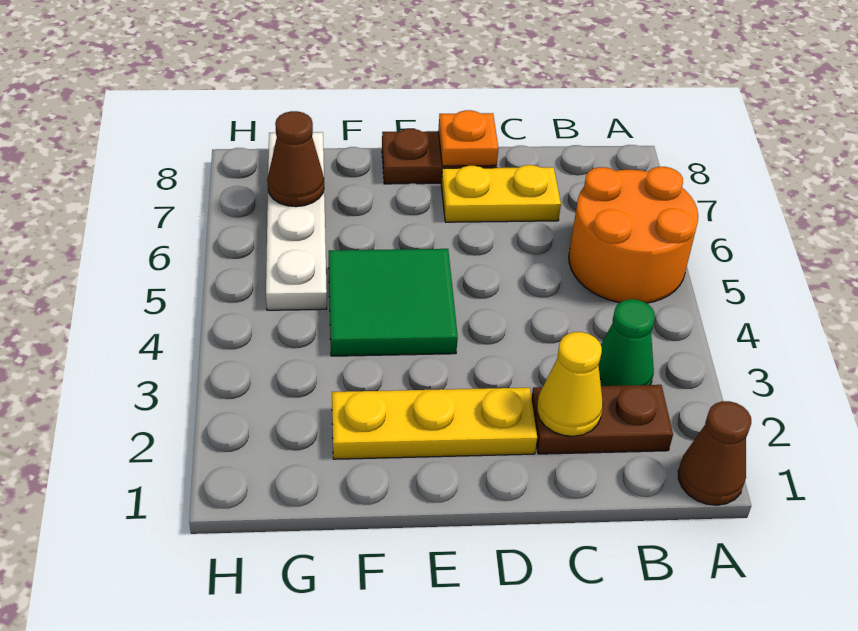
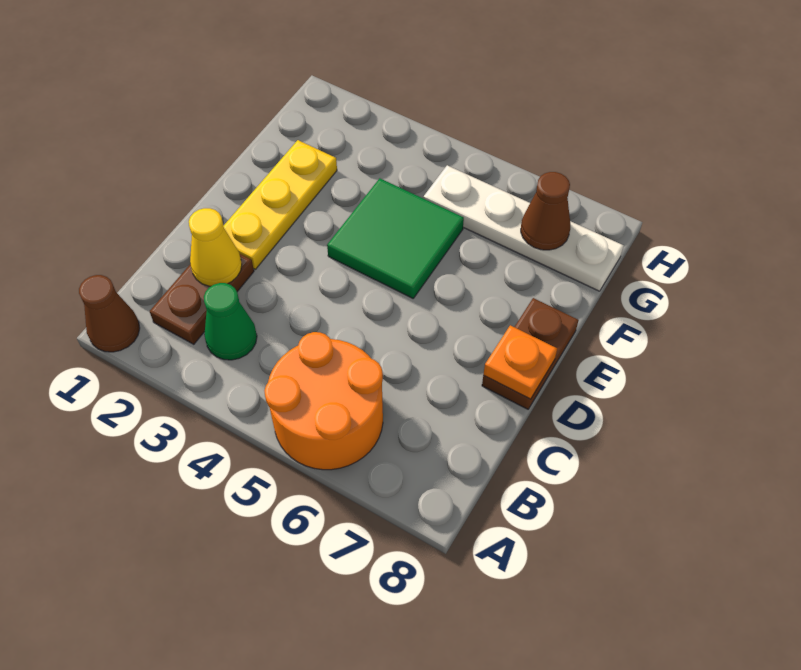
yellow plate C7:D7 level 1 -> none

